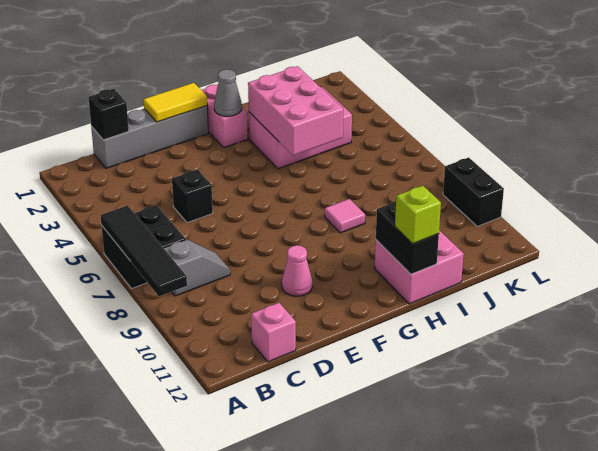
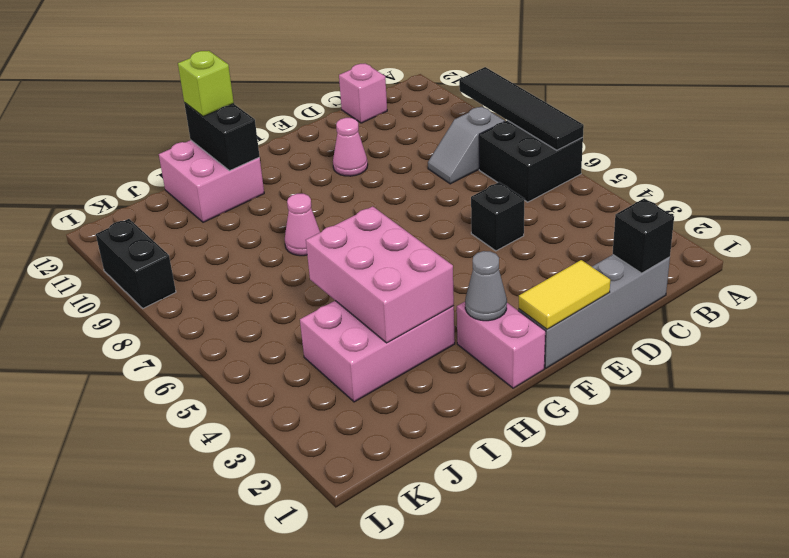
pink tile H8 level 1 -> pink cone H8 level 1

